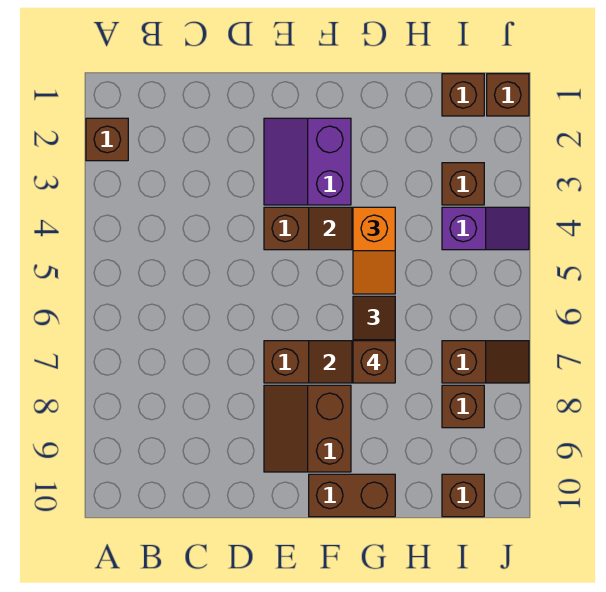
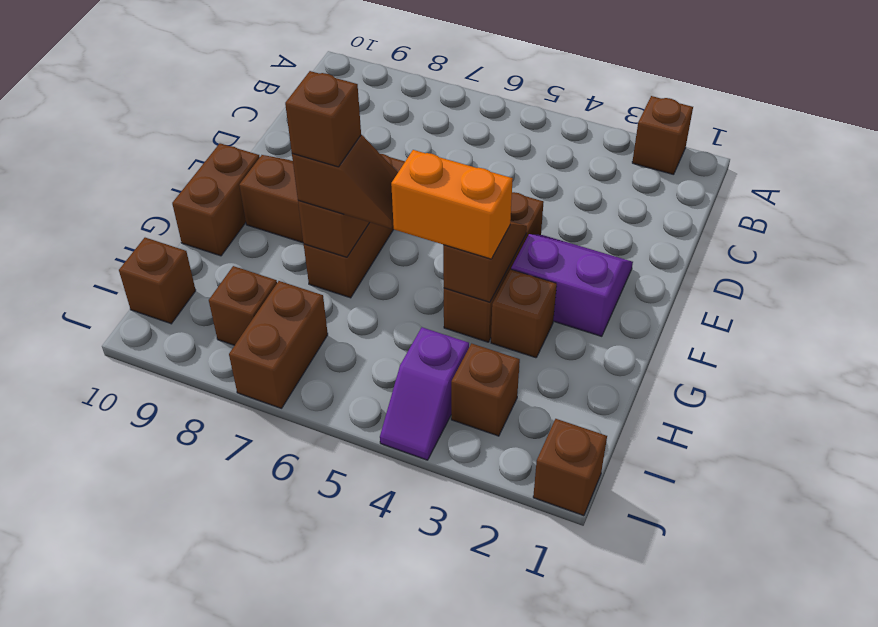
orange slope G4:G5 level 3 top 4 -> orange brick G4:G5 level 3
brown brick I1 level 1 -> brown brick G3 level 1
brown slope I7:J7 level 1 top I -> brown brick I7:J7 level 1

